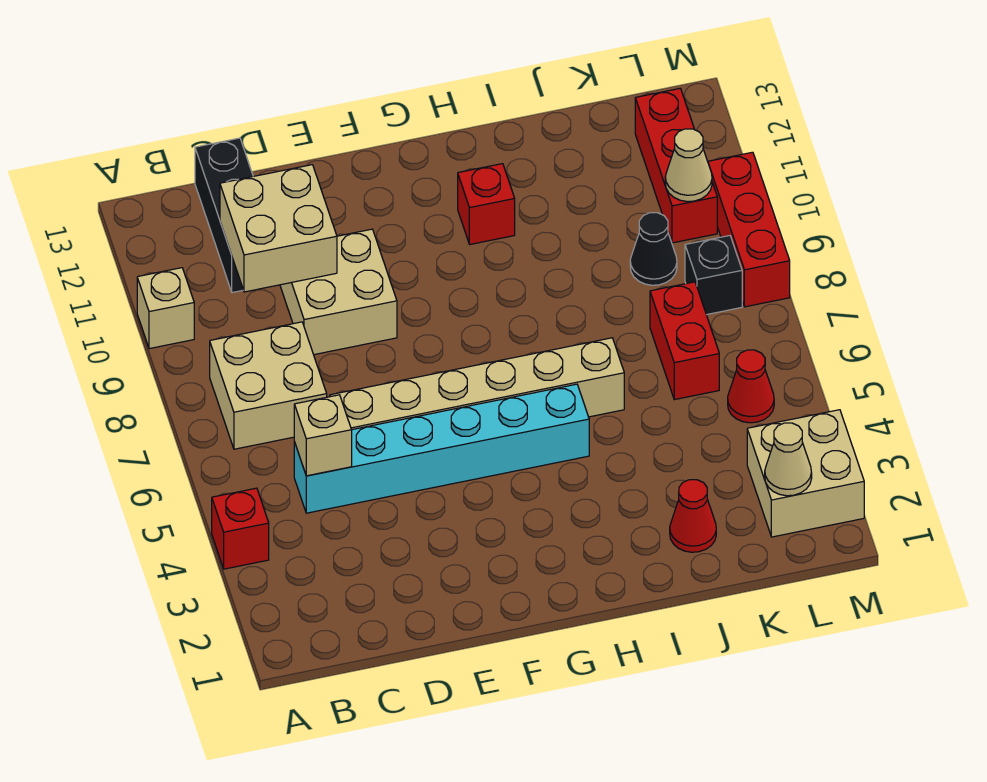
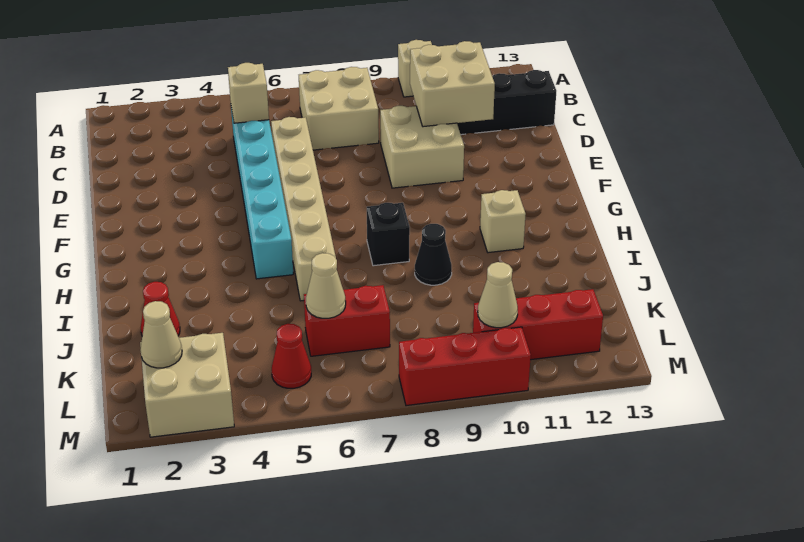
red brick A4 level 1 -> none
red brick H11 level 1 -> tan brick H11 level 1
none -> tan cone K6 level 2
black cone K9 level 1 -> black cone I9 level 1
black brick L8 level 1 -> black brick H8 level 1

